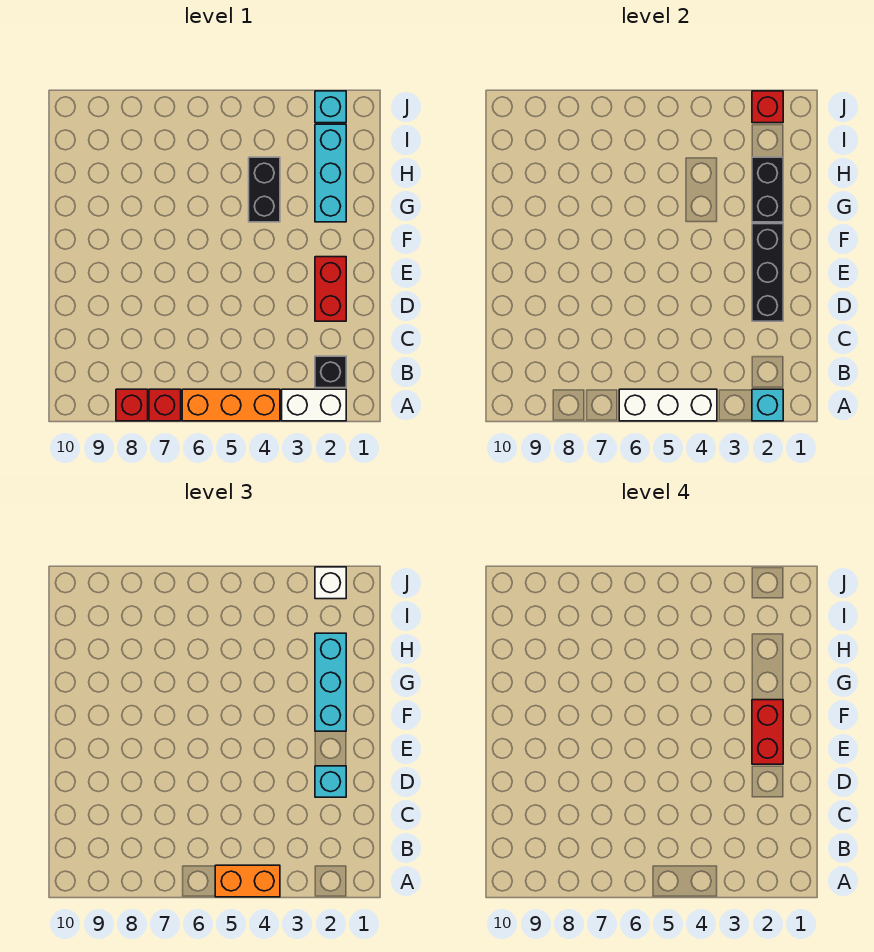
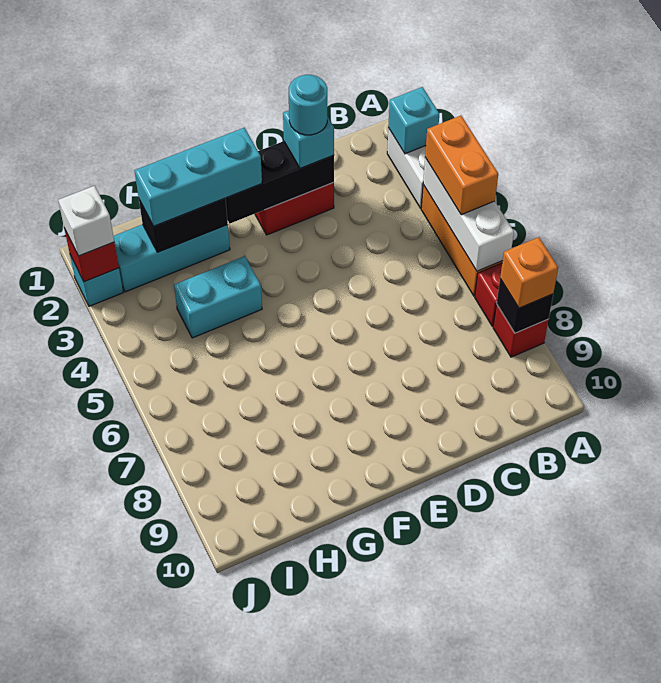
none -> orange brick A8 level 3
black brick B2 level 1 -> black brick A8 level 2
none -> cyan round brick D2 level 4
red brick E2:F2 level 4 -> none
black brick G4:H4 level 1 -> cyan brick G4:H4 level 1

